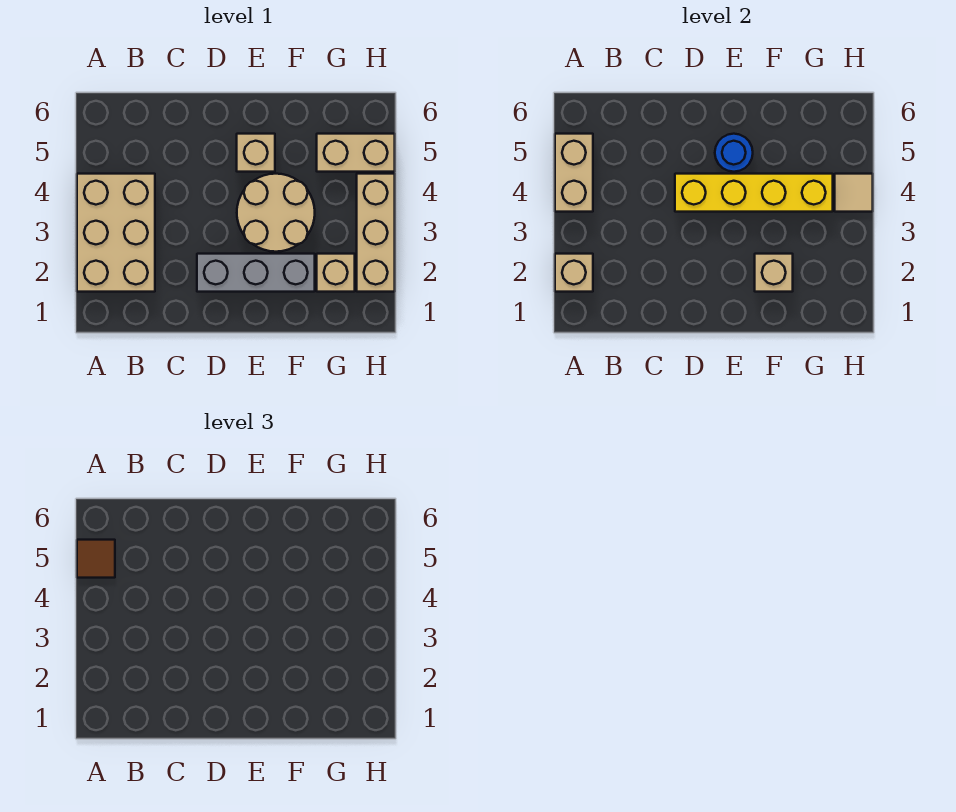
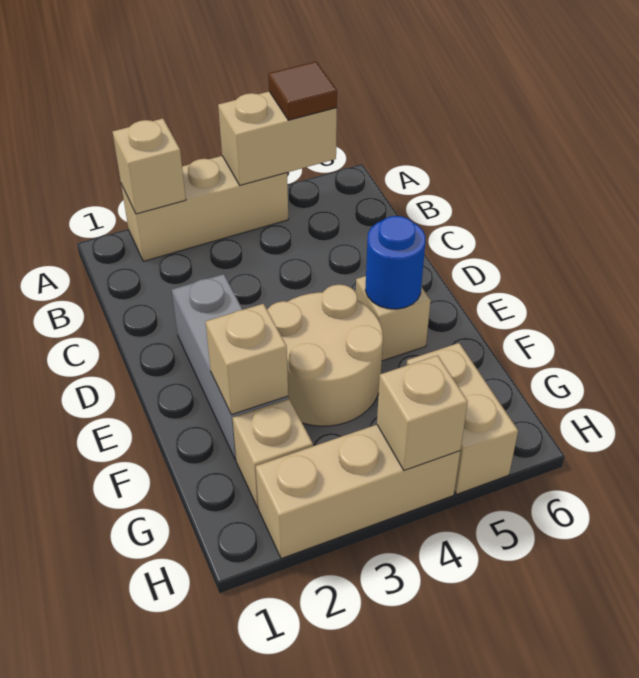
tan brick A2:B4 level 1 -> tan brick A2:A4 level 1
yellow brick D4:G4 level 2 -> none
tan tile H4 level 2 -> tan brick H4 level 2

